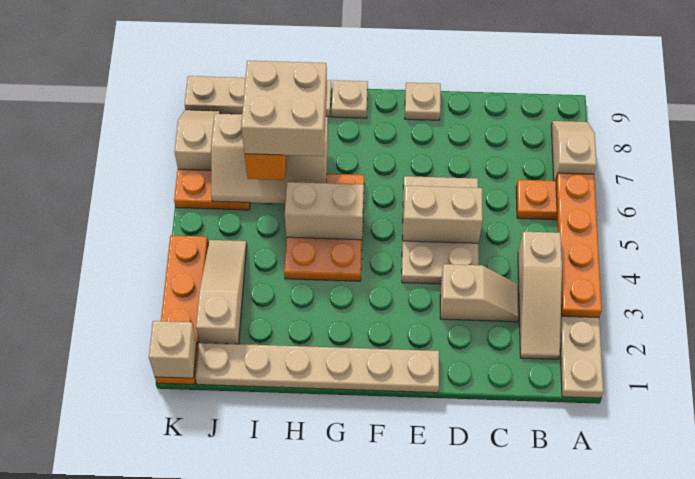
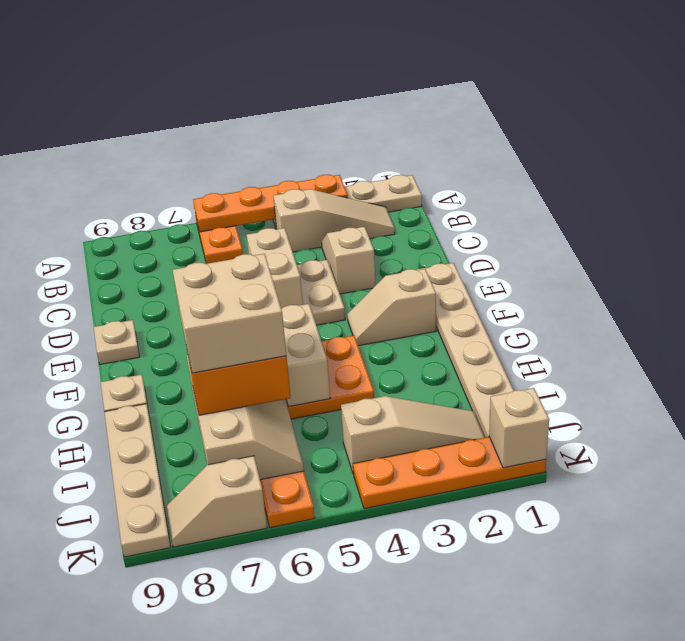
tan slope A7:A8 level 1 top 7 -> tan slope F2:F3 level 1 top 2
tan slope J2:J4 level 1 top 2 -> tan slope J2:J4 level 1 top 4

